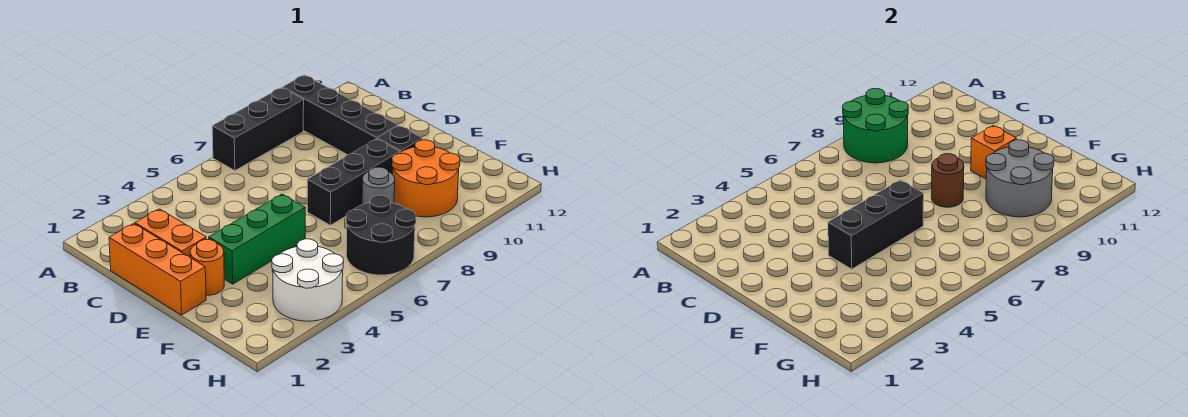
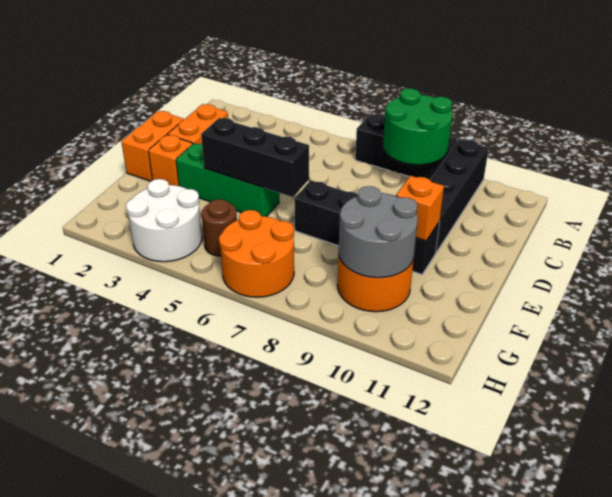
orange brick C1:E1 level 1 -> orange brick D1:E1 level 1
orange round brick E2 level 1 -> orange brick E2 level 1
brown round brick E8 level 2 -> brown round brick G5 level 1
grey round brick F8 level 1 -> none
black round brick G6:H7 level 1 -> orange round brick G6:H7 level 1

